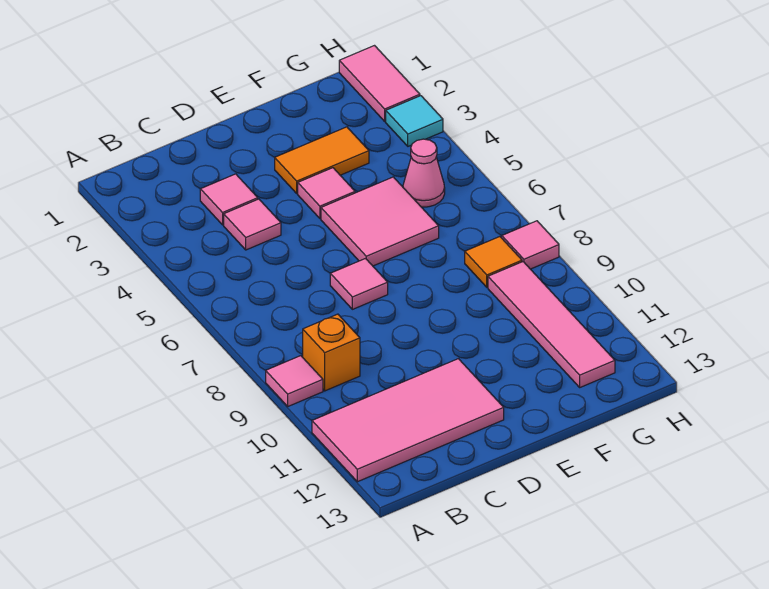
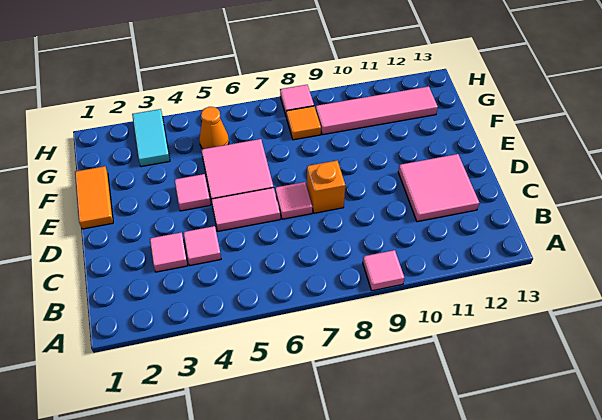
pink tile A11:D12 level 1 -> pink tile C11:D12 level 1
orange brick B9 level 1 -> orange brick D8 level 1
orange tile E3:F3 level 1 -> orange tile E1:F1 level 1
pink cone G5 level 1 -> orange cone G5 level 1
pink tile H1:H2 level 1 -> pink tile D5:D6 level 1
cyan tile H3 level 1 -> cyan tile G3:H3 level 1

